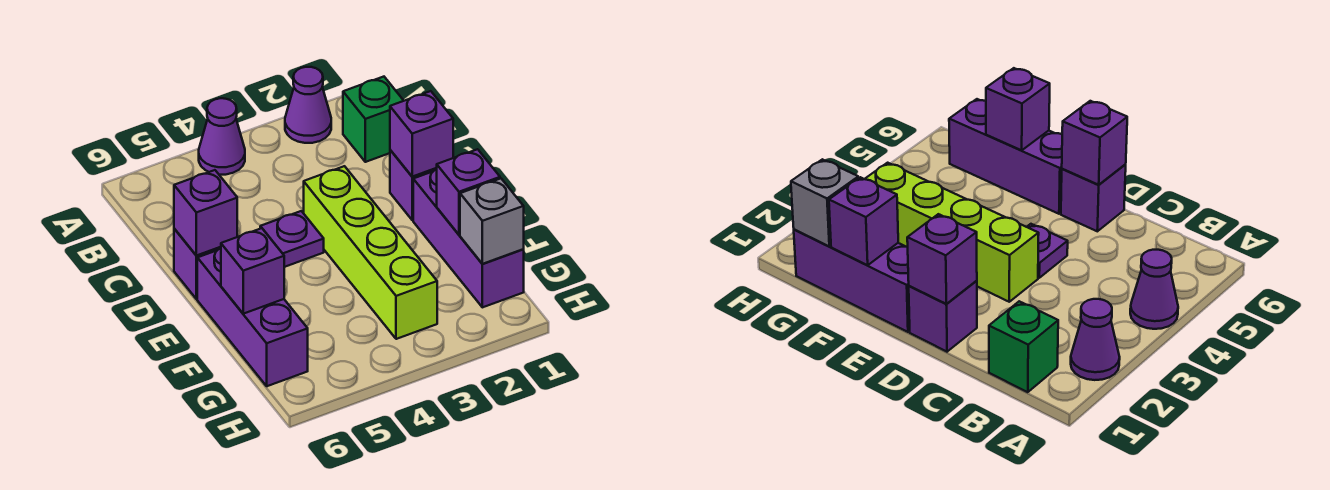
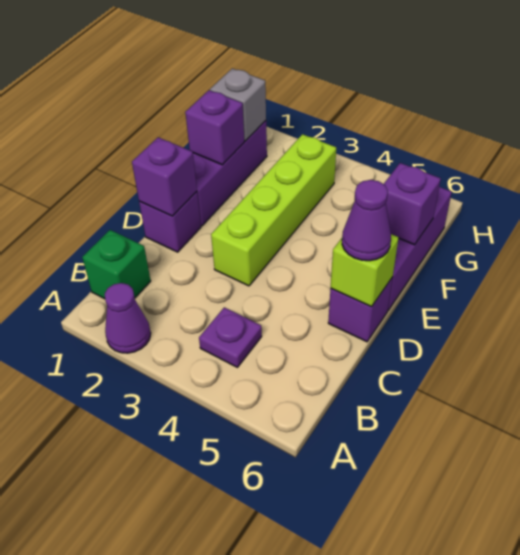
purple cone A4 level 1 -> purple cone D6 level 3
purple plate D4 level 1 -> purple plate B4 level 1
purple brick D6 level 2 -> lime brick D6 level 2

